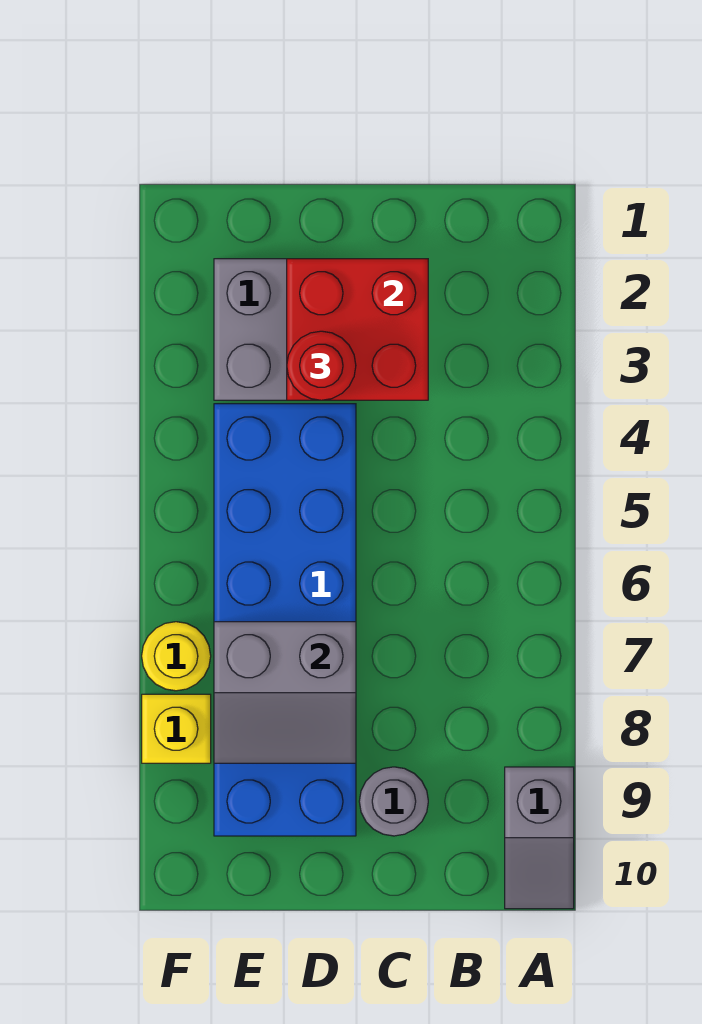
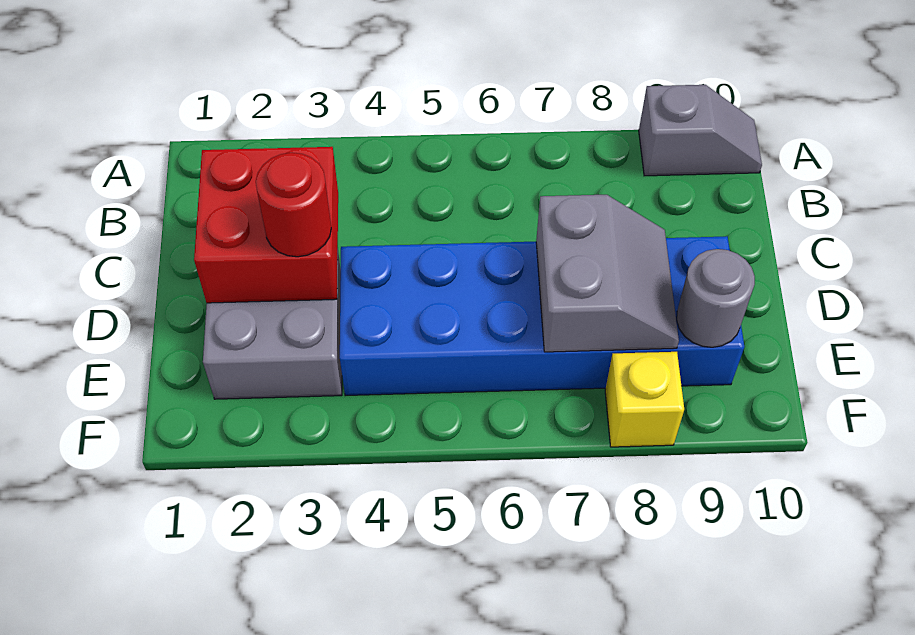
grey round brick C9 level 1 -> grey round brick E9 level 2
yellow round brick F7 level 1 -> none

